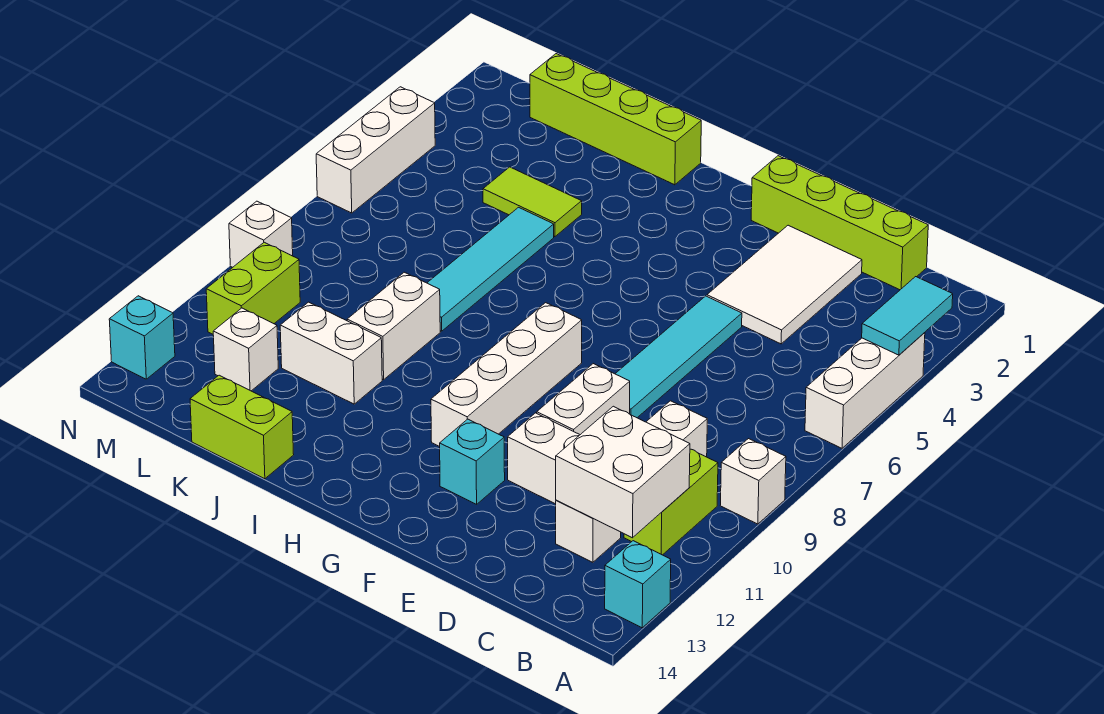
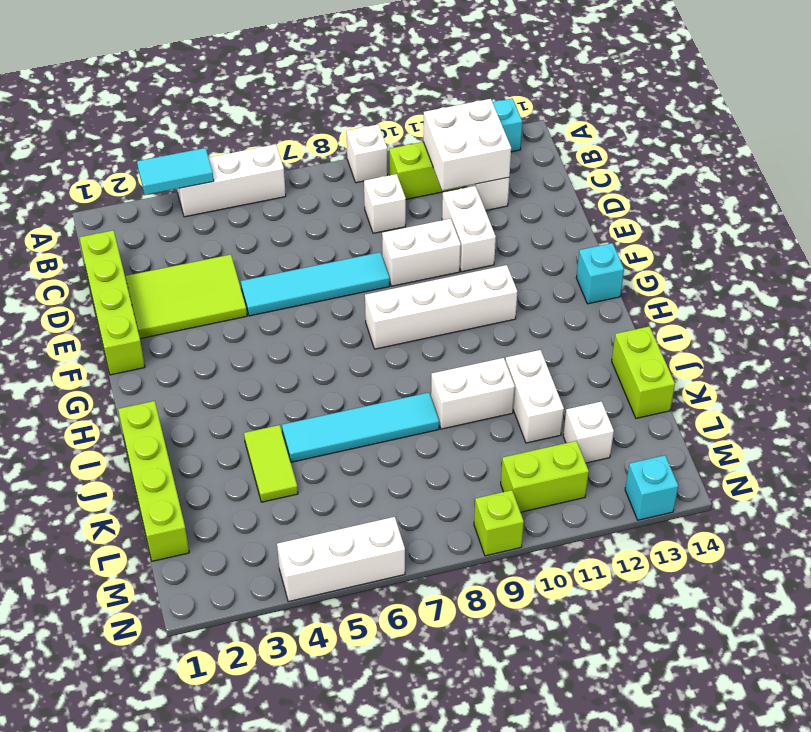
white tile D2:E4 level 1 -> lime tile D2:E4 level 1
cyan brick F12 level 1 -> cyan brick G14 level 1
white brick N9 level 1 -> lime brick N9 level 1

